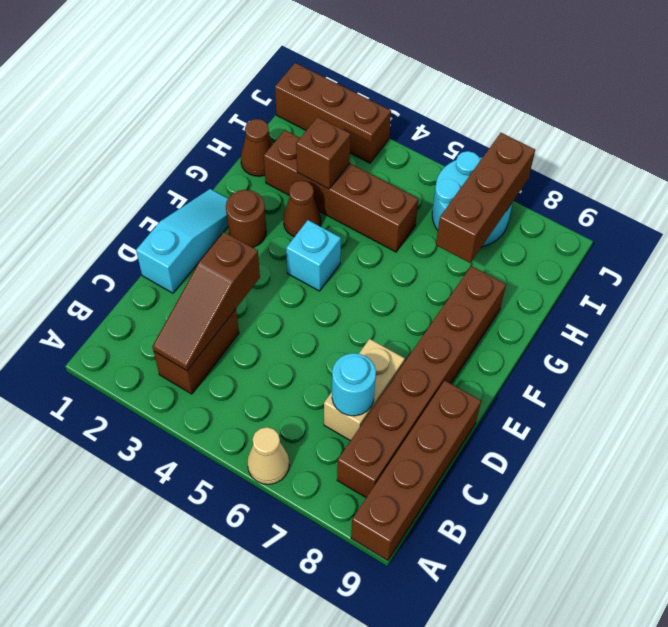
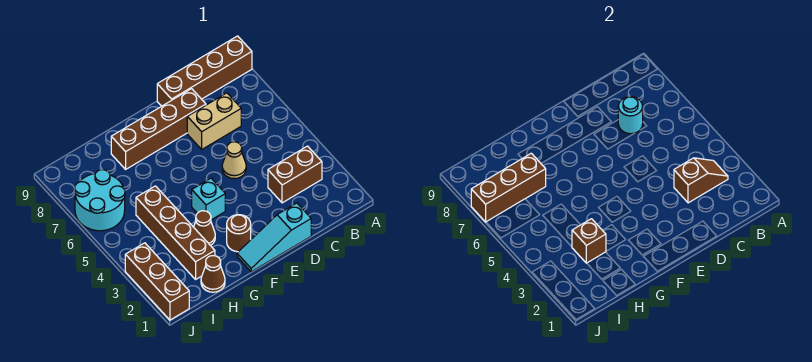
tan cone A6 level 1 -> tan cone D5 level 1
brown slope B3:D3 level 2 top D -> brown slope B3:C3 level 2 top C
brown brick B8:G8 level 1 -> brown brick D8:G8 level 1

